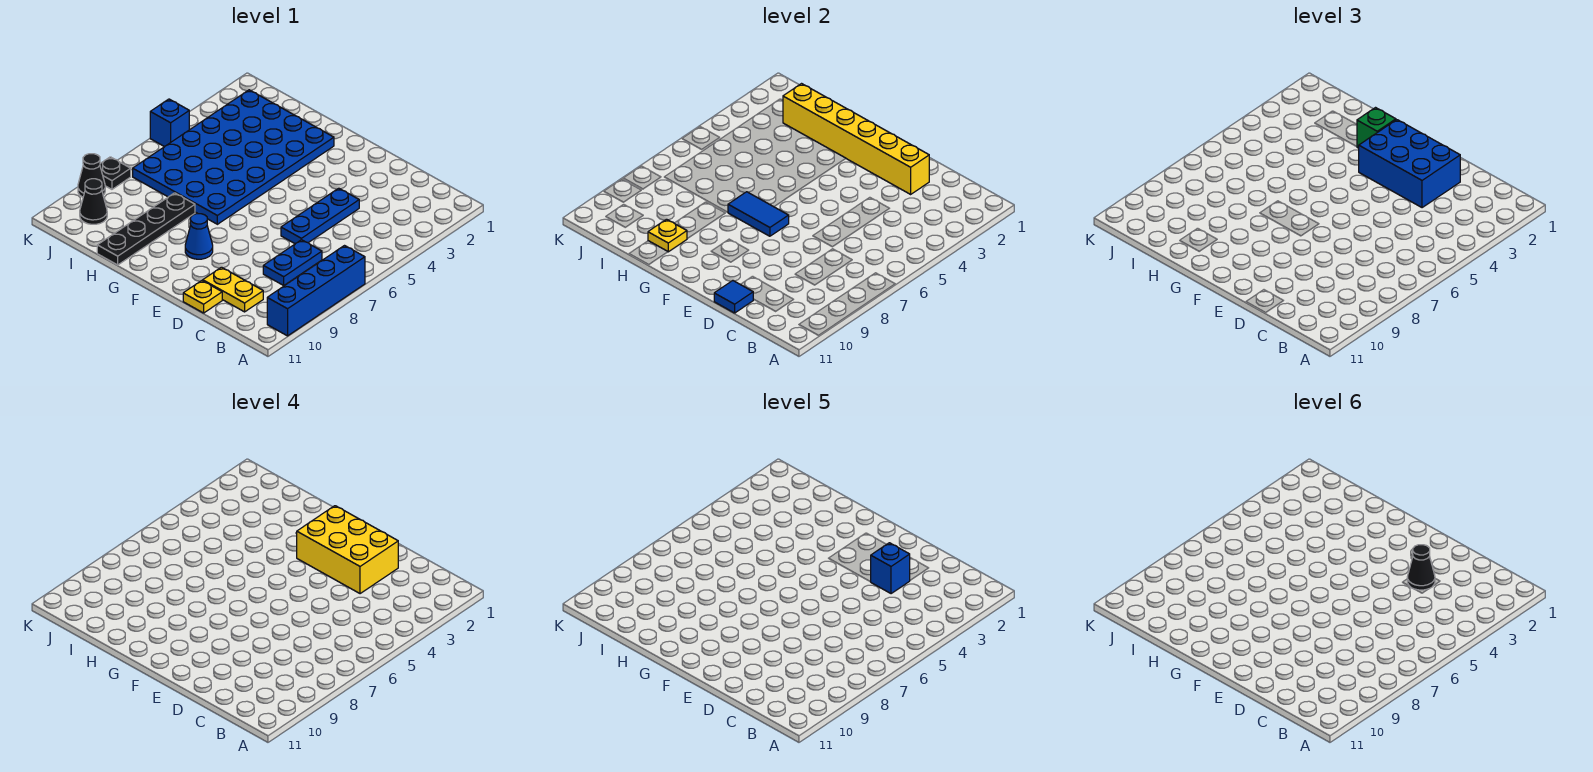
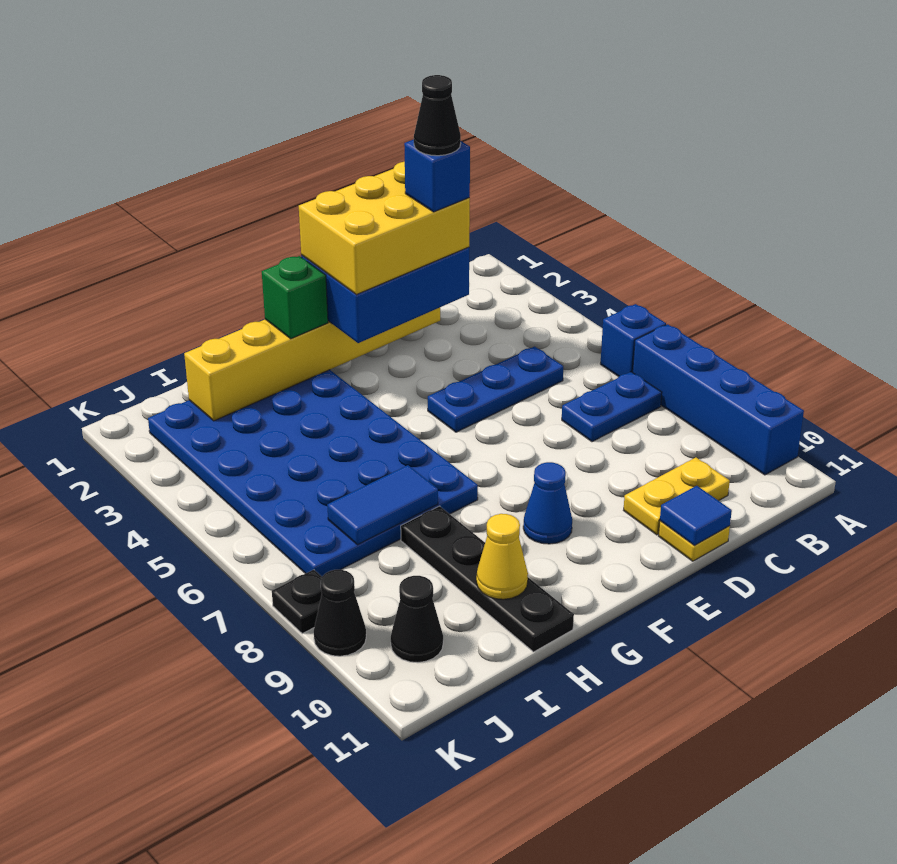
blue plate C7:C8 level 1 -> blue plate B7:C7 level 1
blue plate D4:D6 level 1 -> blue plate C5:E5 level 1
blue tile F7:G7 level 2 -> blue tile H7:I7 level 2
yellow plate H10 level 2 -> yellow cone H10 level 2
blue brick K5 level 1 -> blue brick A6 level 1

